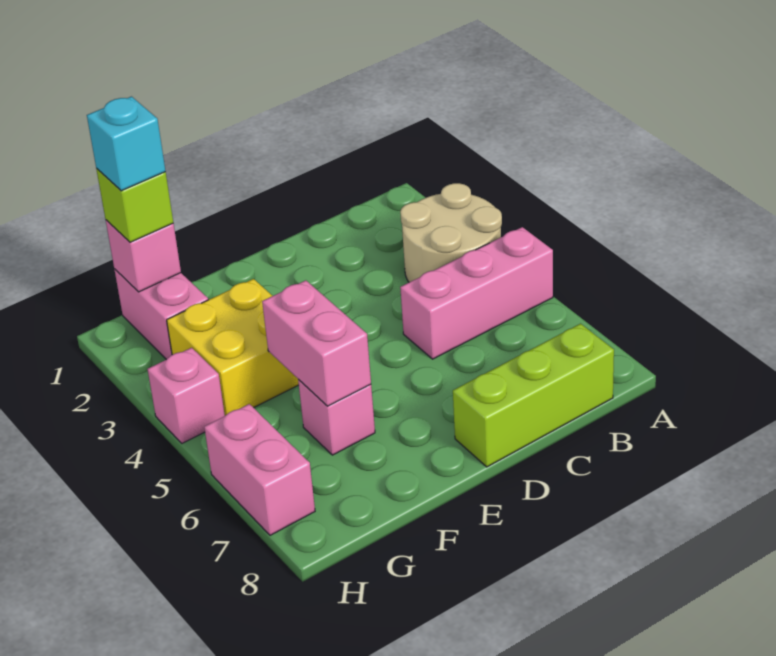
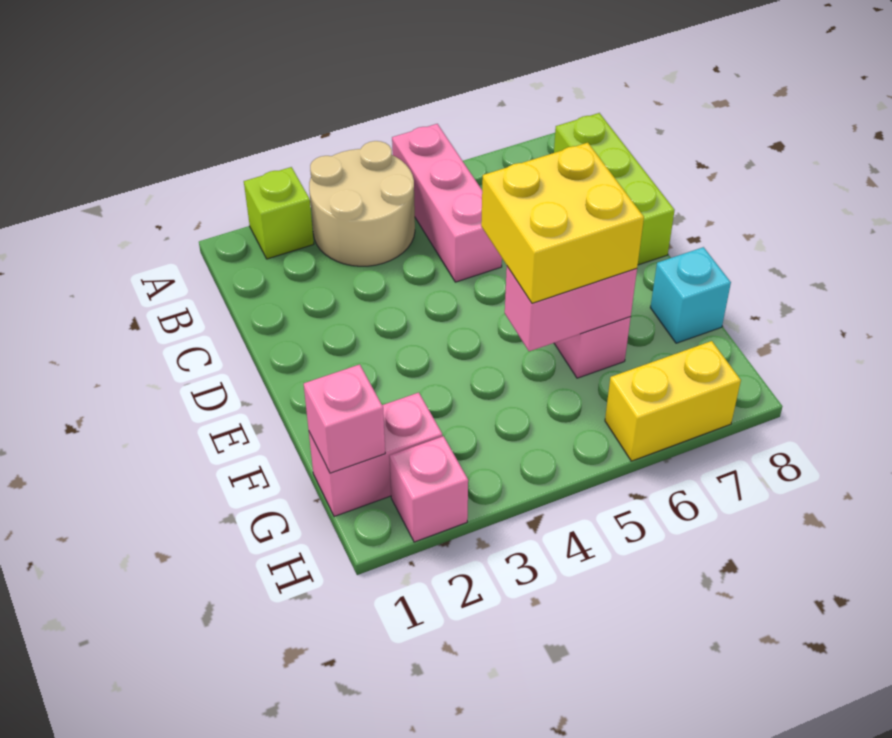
yellow brick F3:G4 level 1 -> yellow brick E5:F6 level 3
lime brick G1 level 3 -> lime brick A2 level 1
cyan brick G1 level 4 -> cyan brick F8 level 1
pink brick H4 level 1 -> pink brick H2 level 1
pink brick H6:H7 level 1 -> yellow brick H6:H7 level 1

